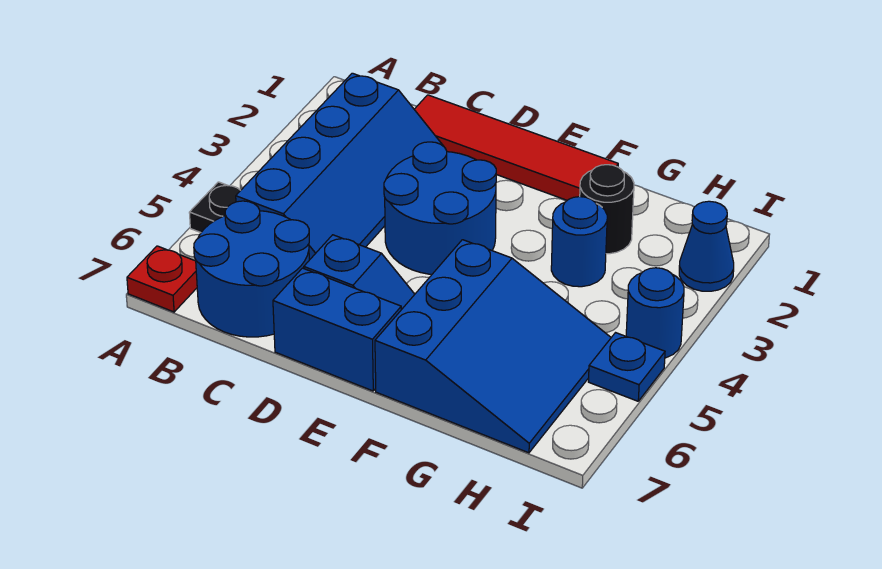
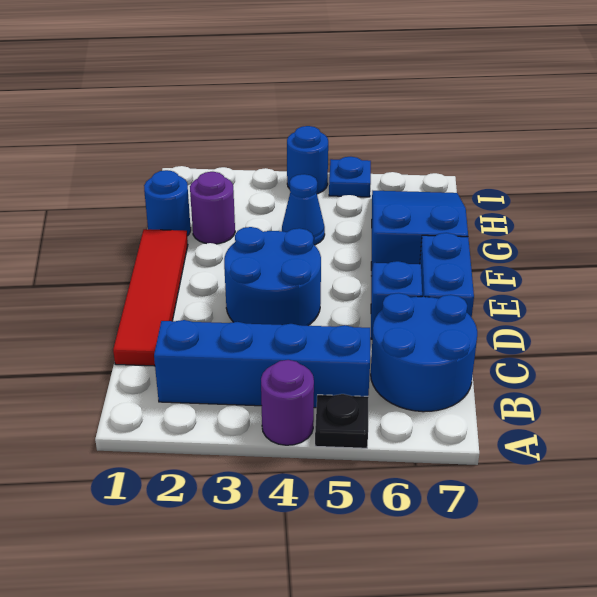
none -> purple round brick A4 level 1
red plate A7 level 1 -> none
blue slope F5:H7 level 1 top F -> blue slope F6:H7 level 1 top F
black round brick G2 level 1 -> purple round brick G2 level 1
blue round brick G3 level 1 -> blue round brick G1 level 1
blue cone I2 level 1 -> blue cone G4 level 1

